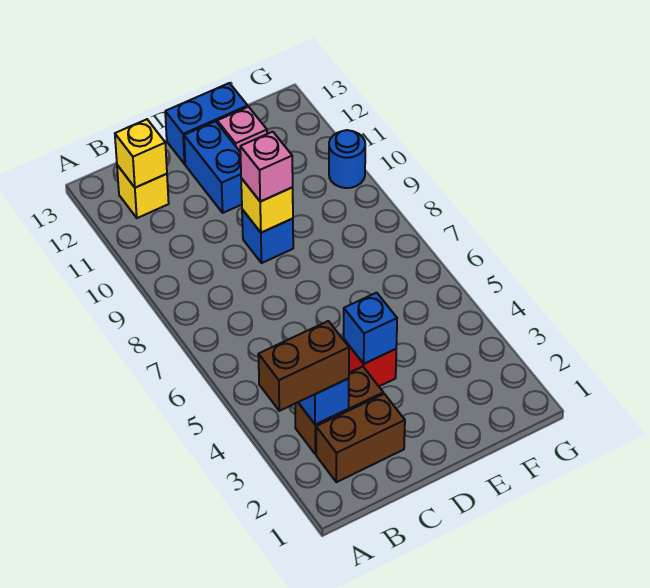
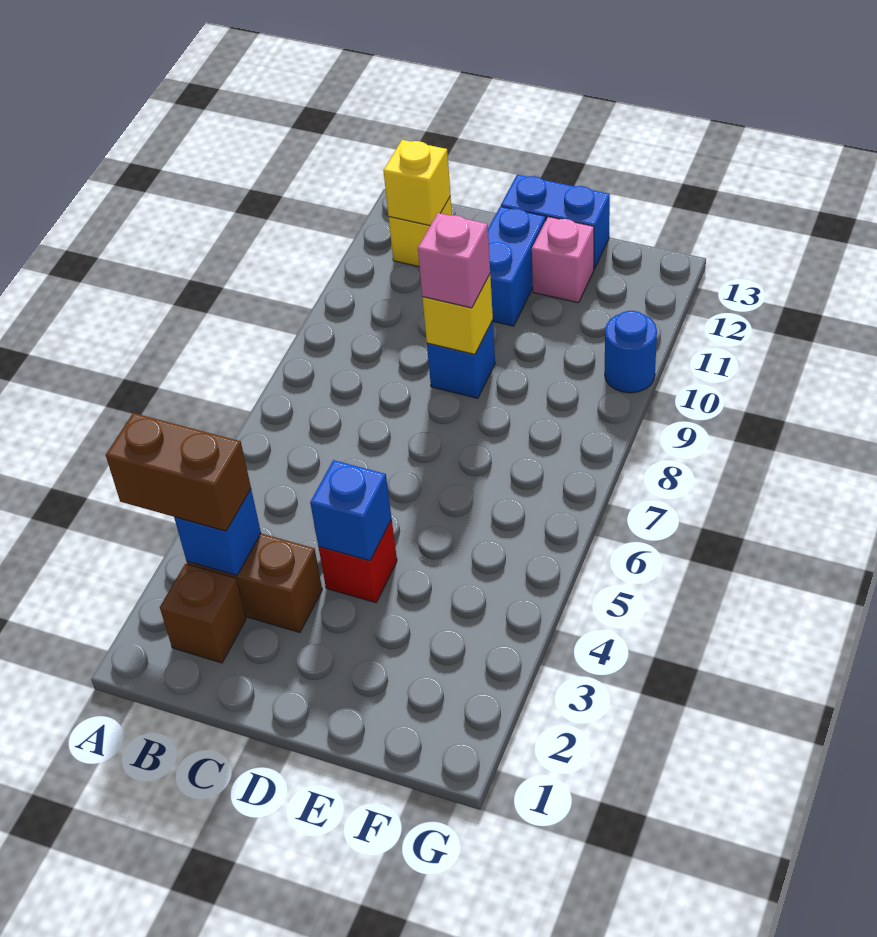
brown brick B2:C2 level 1 -> brown brick B2 level 1

